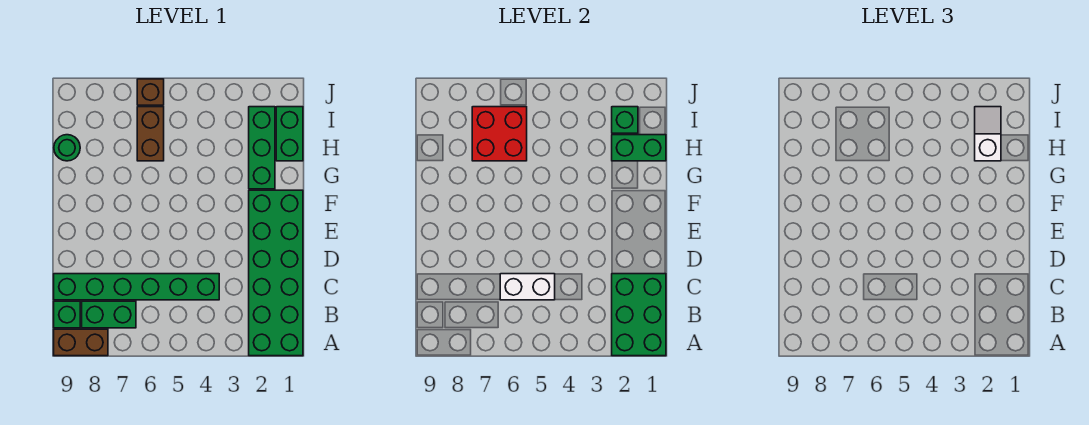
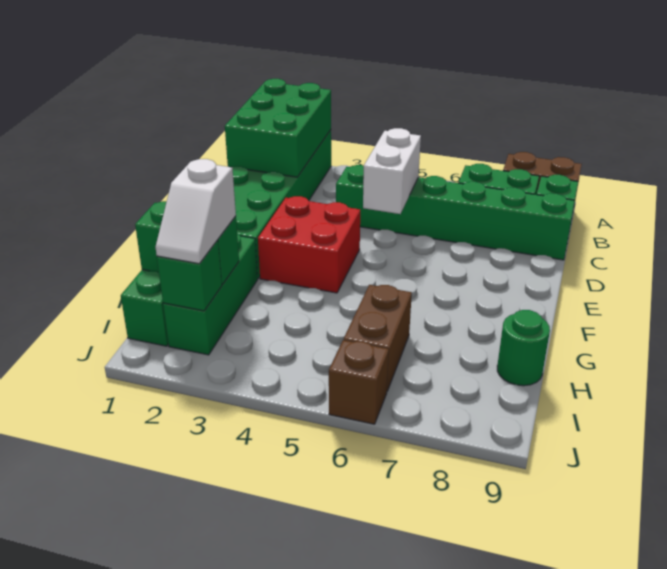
white brick C5:C6 level 2 -> white brick C5:D5 level 2
red brick H6:I7 level 2 -> red brick E3:F4 level 1

